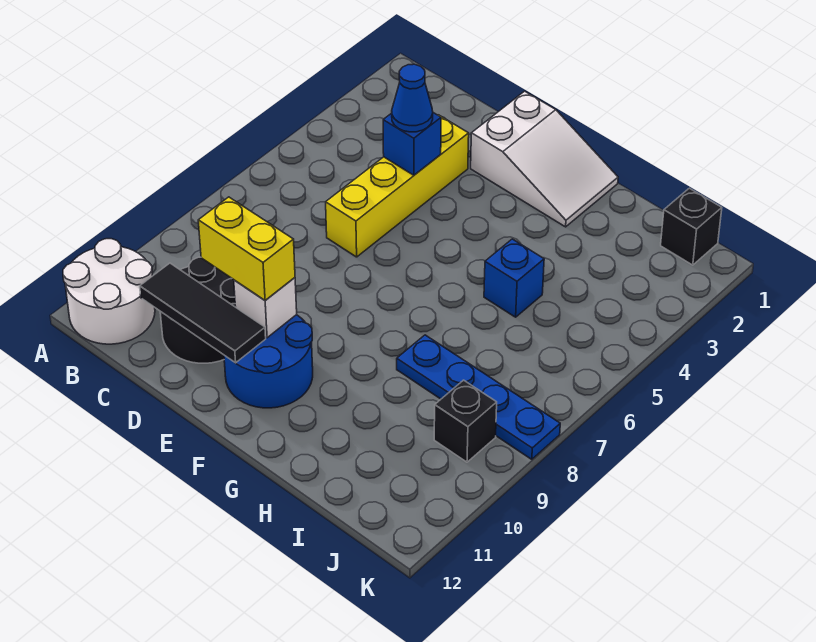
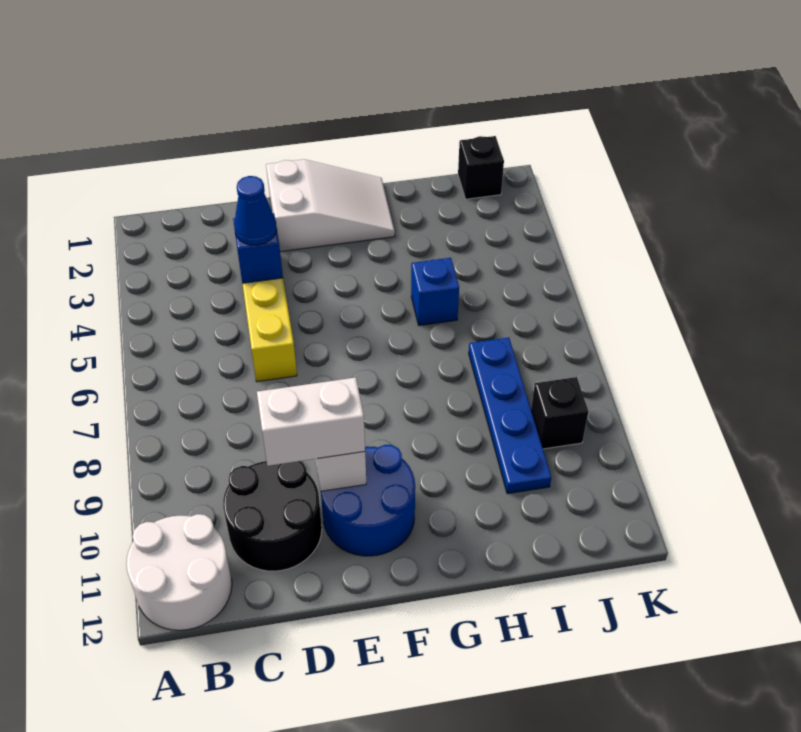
black tile C11:E11 level 2 -> none
yellow brick D10:E10 level 3 -> white brick D10:E10 level 3
blue plate H8:K8 level 1 -> blue plate I7:I10 level 1

